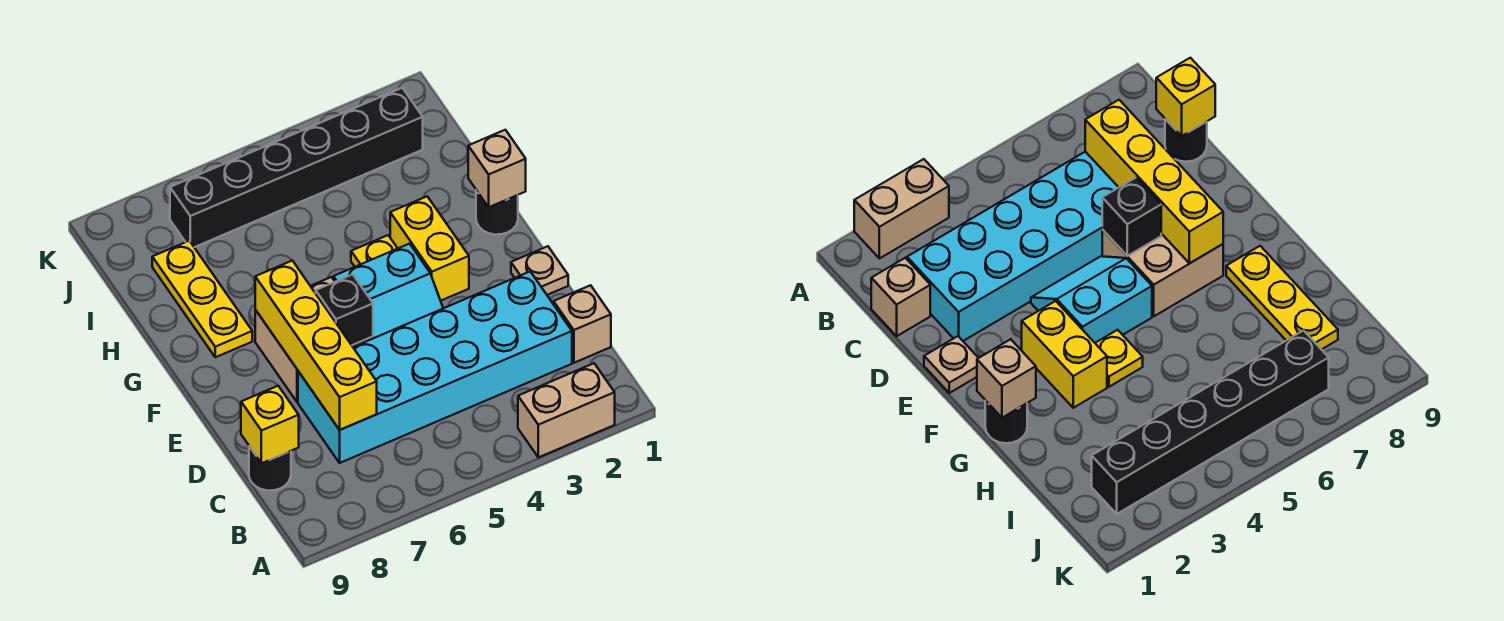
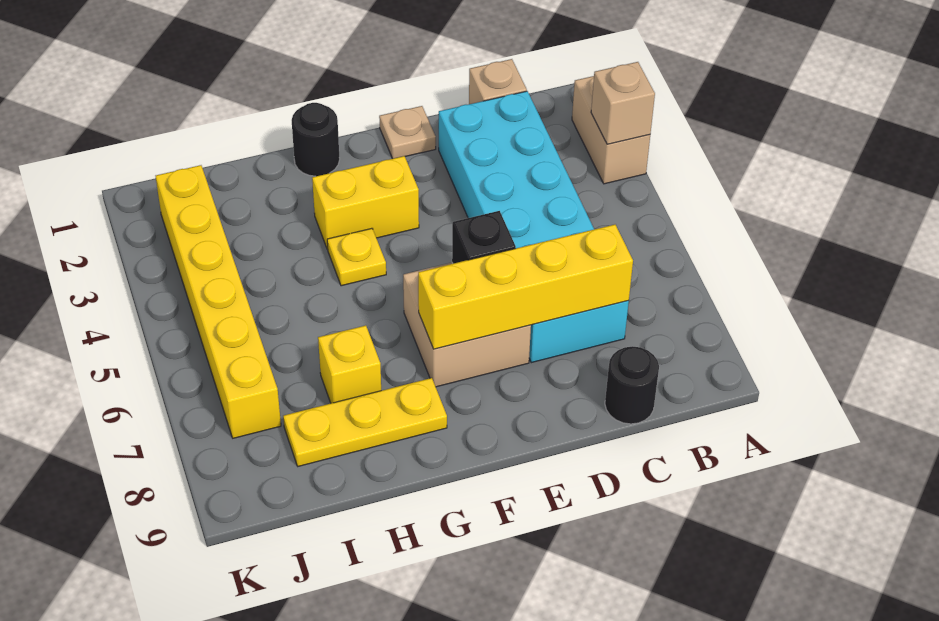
yellow brick C9 level 2 -> yellow brick H7 level 1
cyan slope E4:F5 level 1 top F -> none
tan brick G1 level 2 -> tan brick A3 level 2
black brick J2:J7 level 1 -> yellow brick J2:J7 level 1

